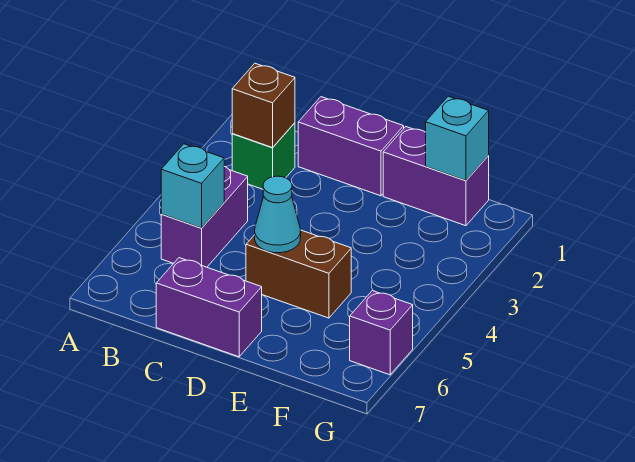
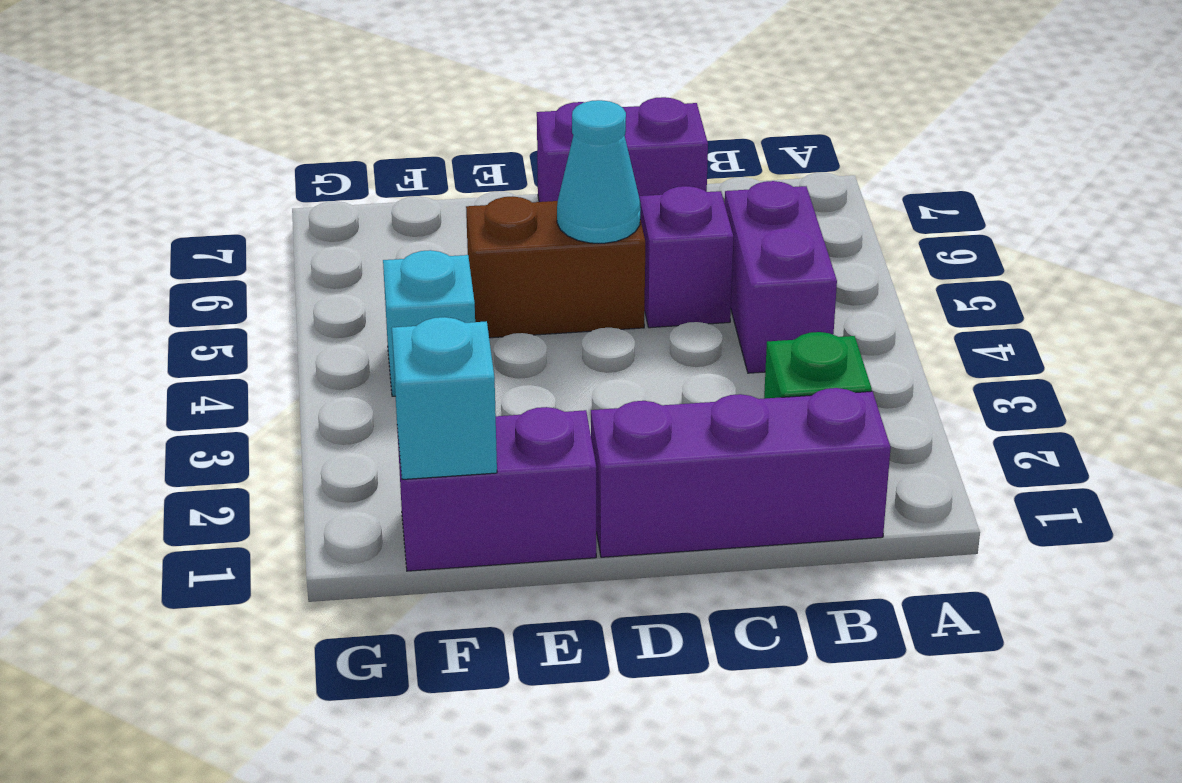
brown brick B2 level 2 -> none
cyan brick B5 level 2 -> cyan brick F4 level 1
purple brick C1:D1 level 1 -> purple brick B1:D1 level 1
purple brick G6 level 1 -> purple brick C5 level 1

